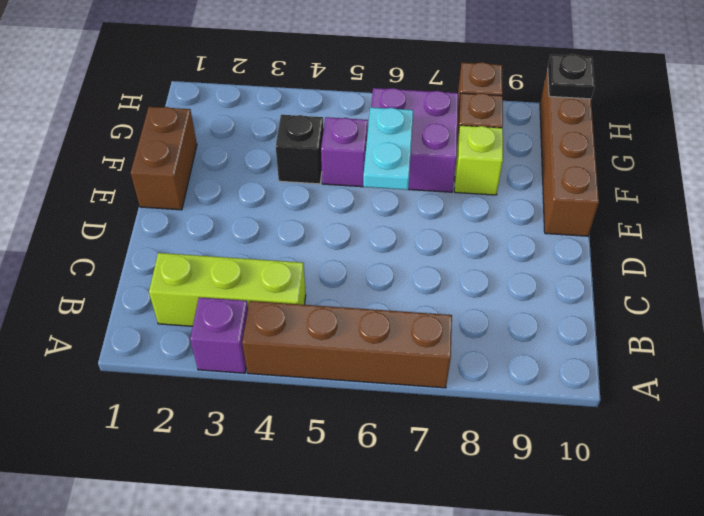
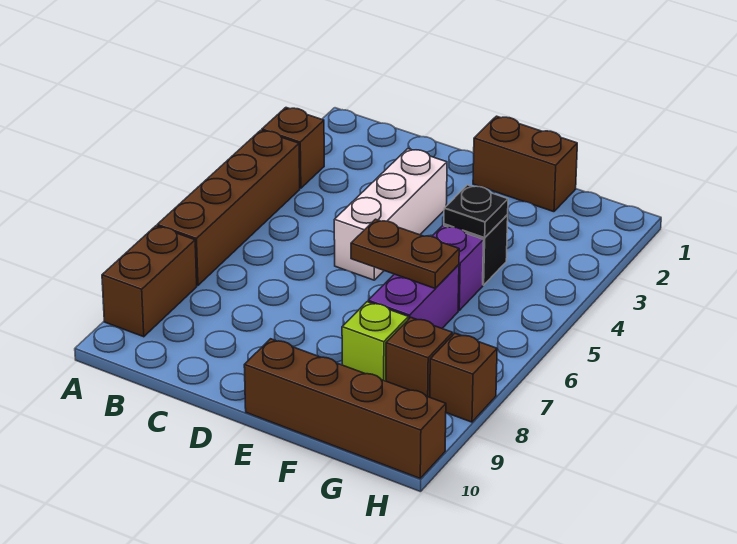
purple brick A3 level 1 -> brown brick A3 level 1
none -> brown brick A8:A9 level 1
lime brick B2:B4 level 1 -> none
none -> white brick D3:D5 level 1
cyan plate E6:F6 level 2 -> brown plate E6:F6 level 2
purple brick F6:G7 level 1 -> purple brick F6:F7 level 1
black plate H10 level 2 -> black plate F4 level 2

